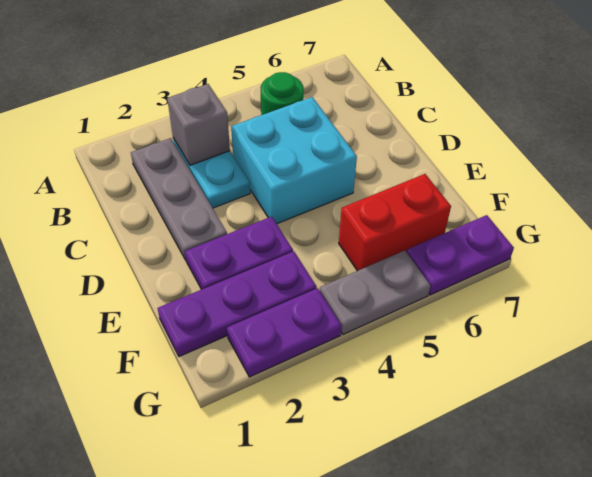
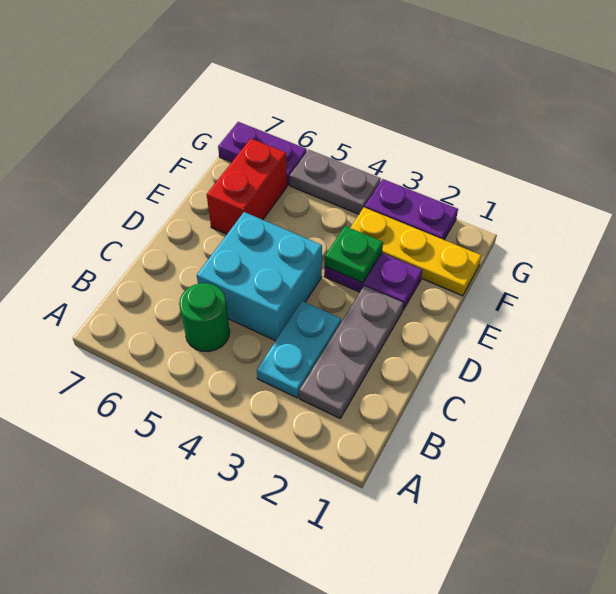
grey brick B3 level 2 -> none
none -> green plate E3 level 2
purple plate F1:F3 level 1 -> yellow plate F1:F3 level 1
red brick F5:F6 level 1 -> red brick E6:F6 level 1

